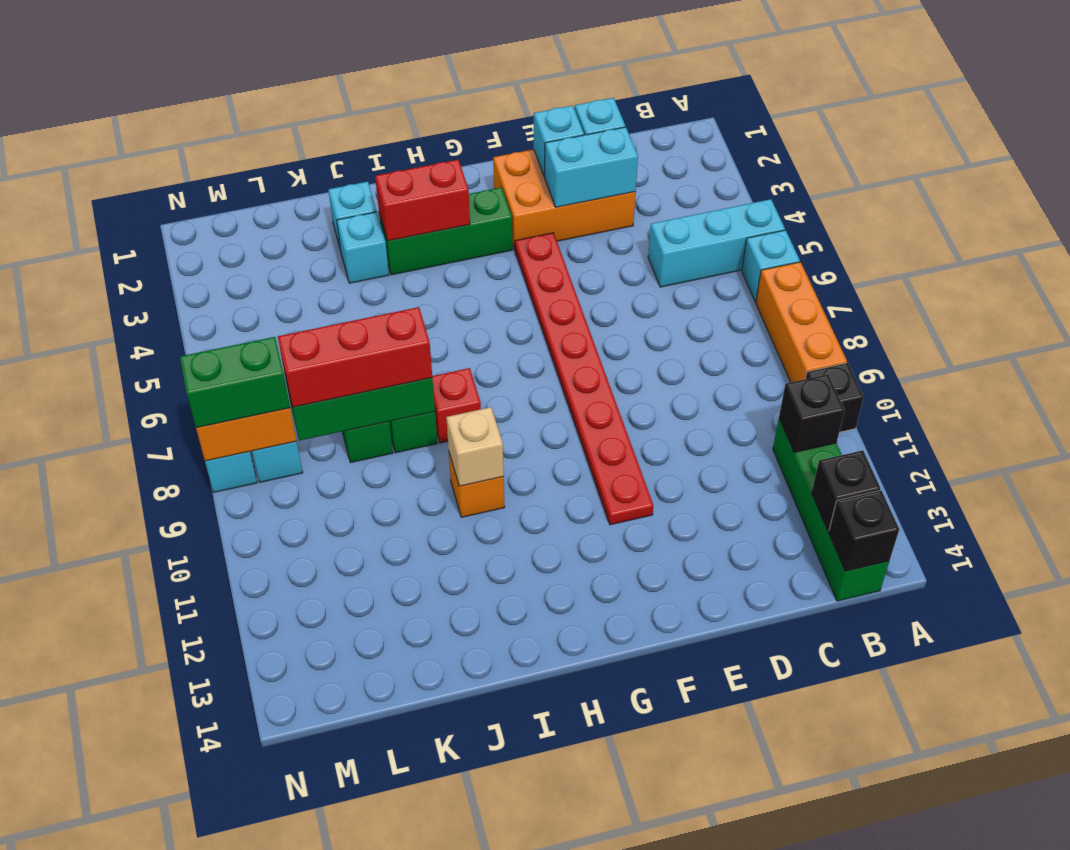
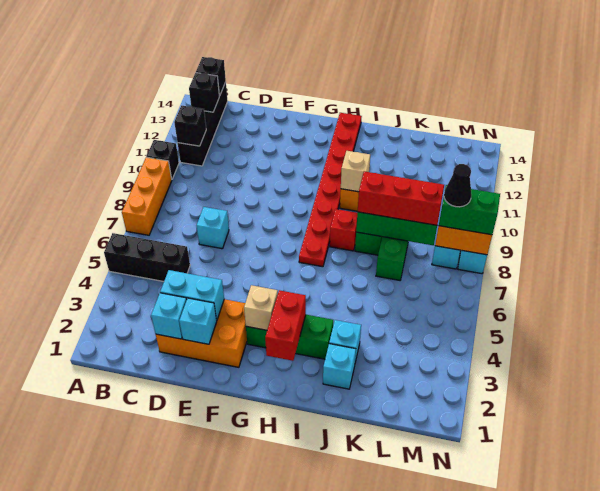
cyan brick A5:C5 level 1 -> black brick A5:C5 level 1
cyan brick A6 level 1 -> cyan brick D7 level 1
green brick B11:B14 level 1 -> black brick B11:B14 level 1
red plate F4:F11 level 1 -> red plate H7:H14 level 1
none -> tan brick G3 level 2
red brick H3:I3 level 2 -> red brick H2:H3 level 2
none -> black cone M8 level 4

